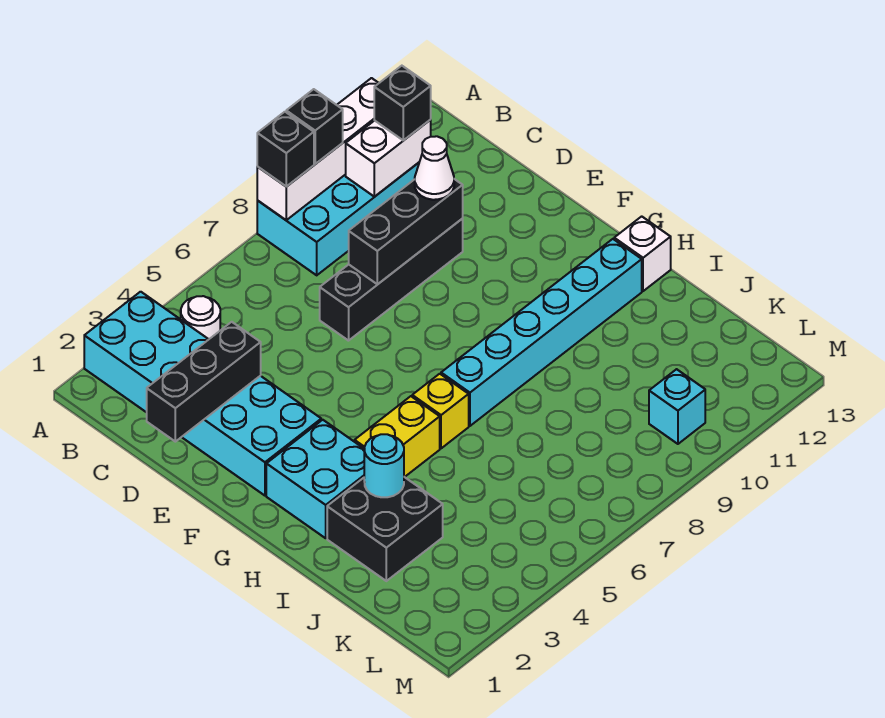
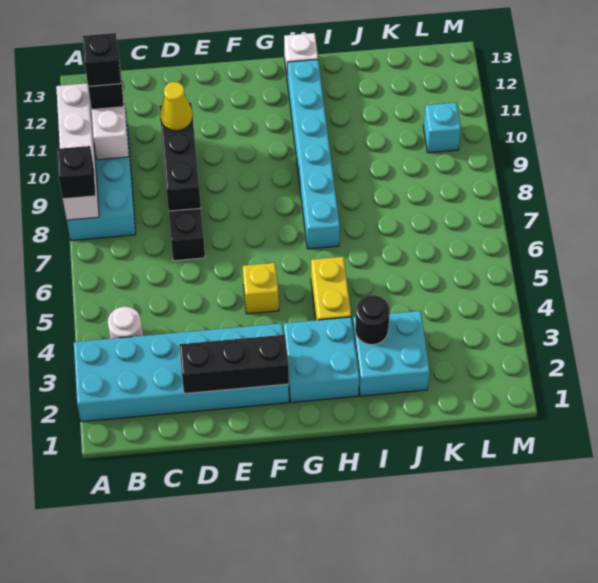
black brick A9 level 3 -> black brick B11 level 4
black brick D1:D3 level 2 -> black brick D2:F2 level 2
white cone D10 level 3 -> yellow cone D10 level 3
yellow brick H6 level 1 -> yellow brick F5 level 1
black brick I2:J3 level 1 -> cyan brick I2:J3 level 1
cyan round brick I3 level 2 -> black round brick I3 level 2

